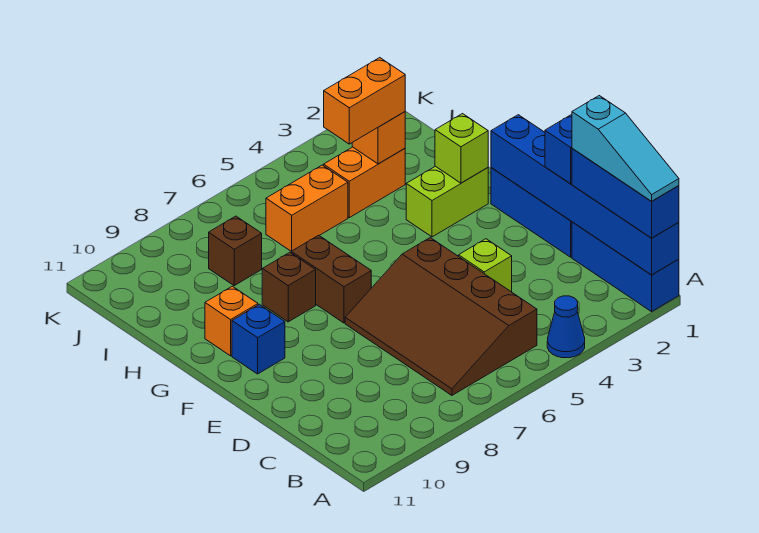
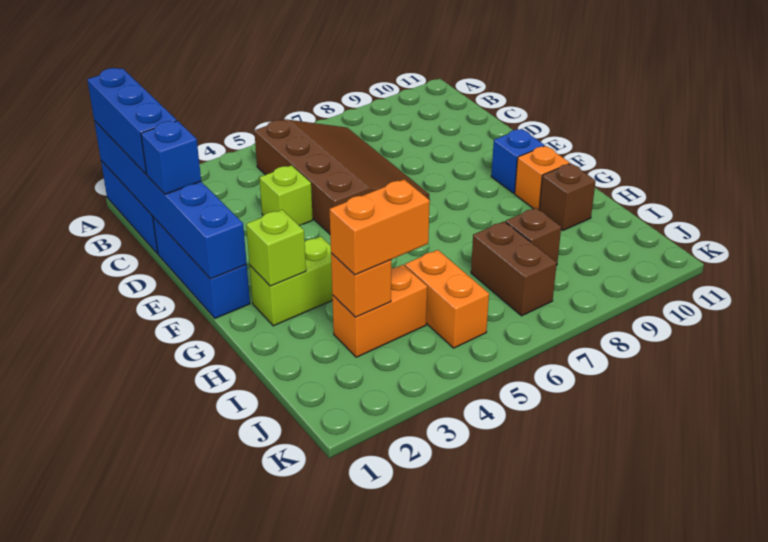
cyan slope A1:C1 level 4 top C -> none
blue cone A4 level 1 -> none
brown brick F7:G7 level 1 -> brown brick I7:J7 level 1
brown brick G8 level 1 -> brown brick H10 level 1
orange brick I5:I6 level 1 -> orange brick I5:J5 level 1

